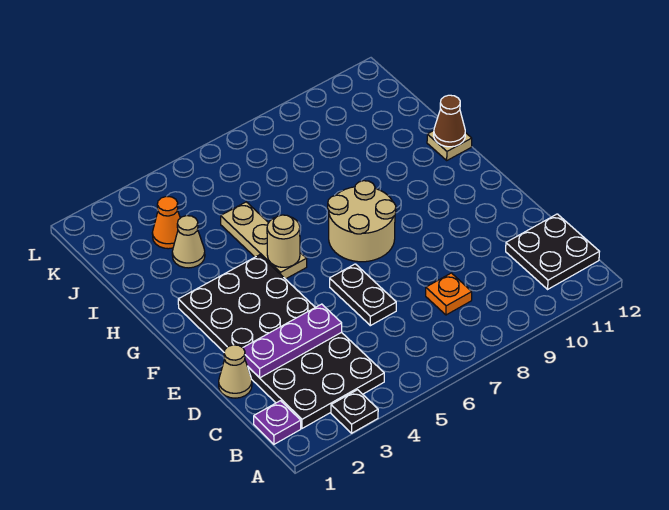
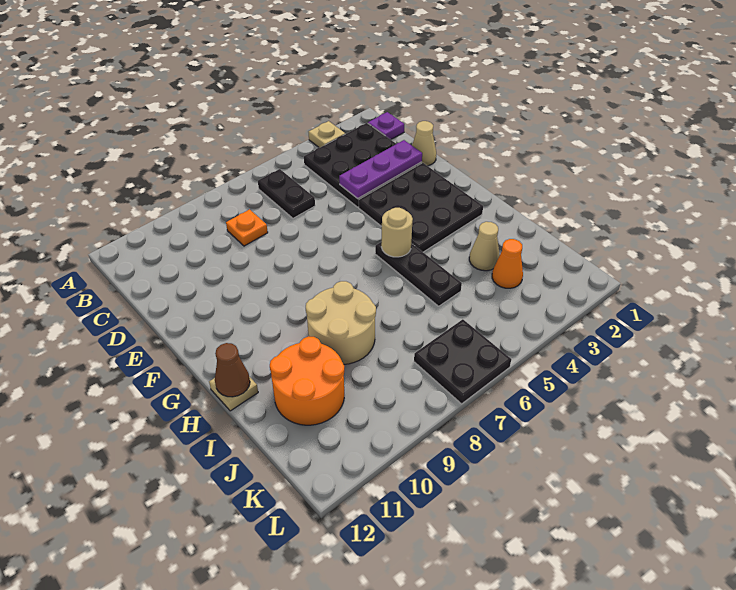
black plate A3 level 1 -> tan plate A3 level 1
black plate B11:C12 level 1 -> black plate K6:L7 level 1
black plate D6:E6 level 1 -> black plate B6:C6 level 1
tan round brick F7:G8 level 1 -> tan round brick H8:I9 level 1
tan plate G5:I5 level 1 -> black plate G5:I5 level 1
none -> orange round brick I10:J11 level 1

